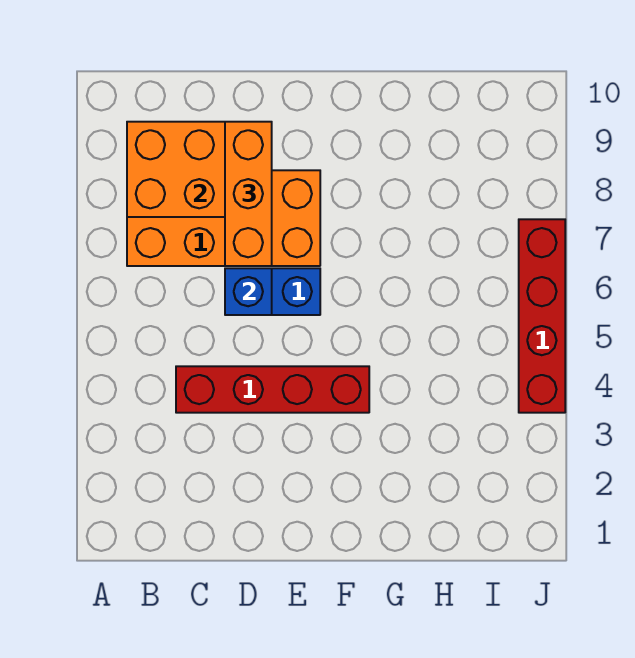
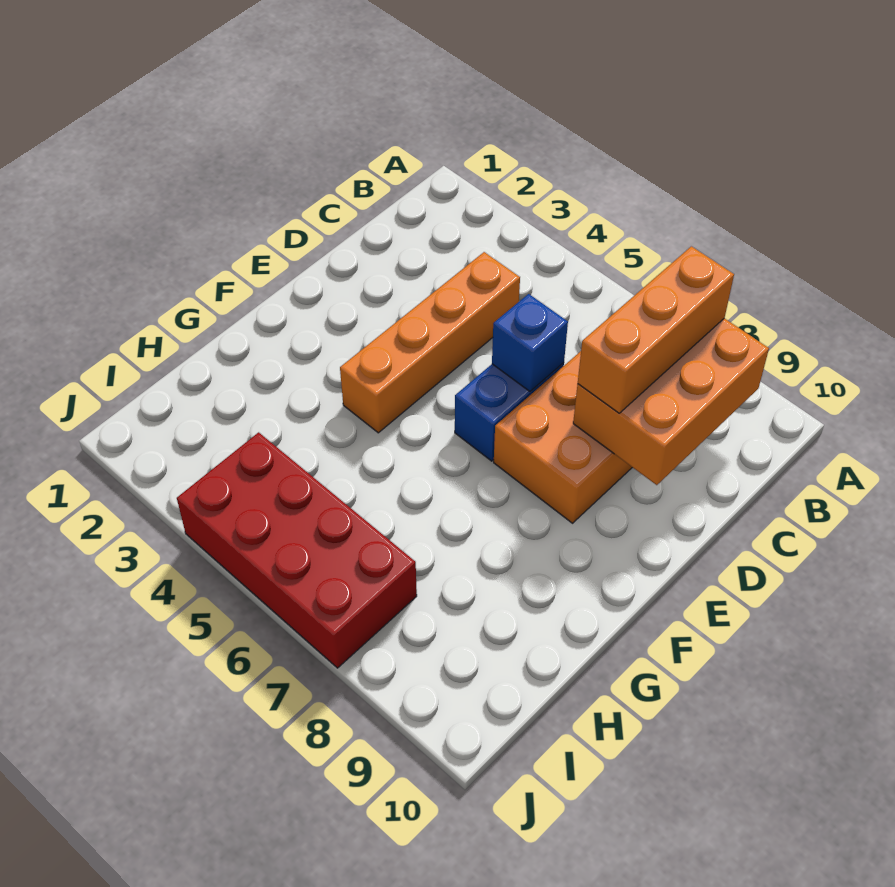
red brick C4:F4 level 1 -> orange brick C4:F4 level 1
orange brick D7:D9 level 3 -> orange brick B8:D8 level 3
red brick J4:J7 level 1 -> red brick I4:J7 level 1

